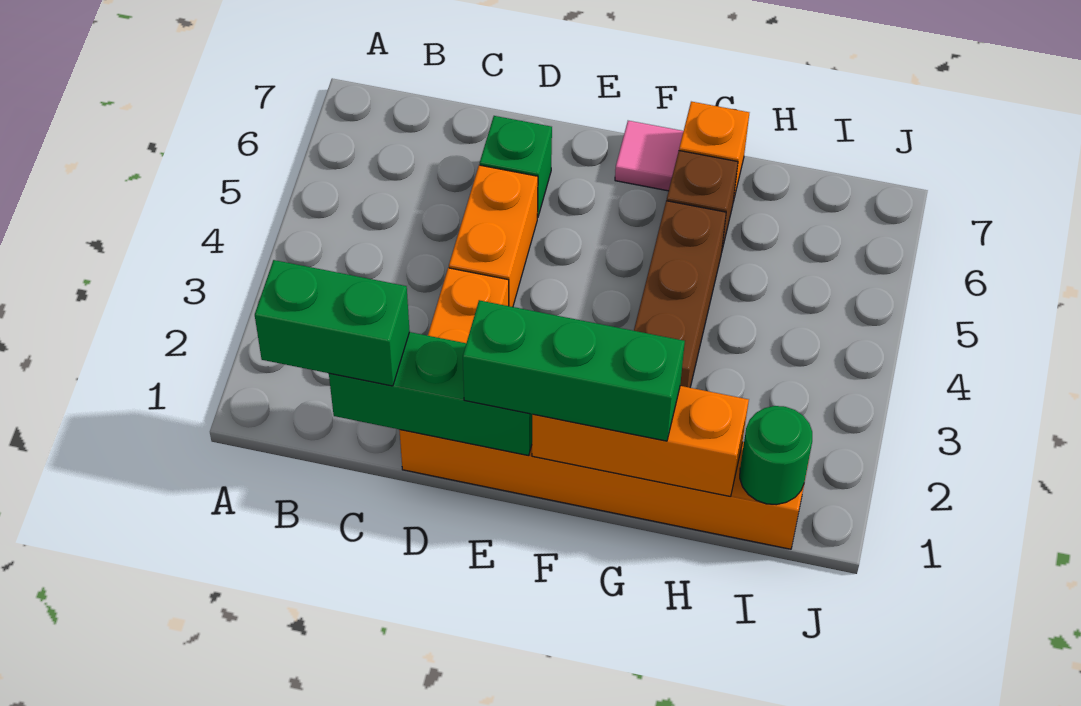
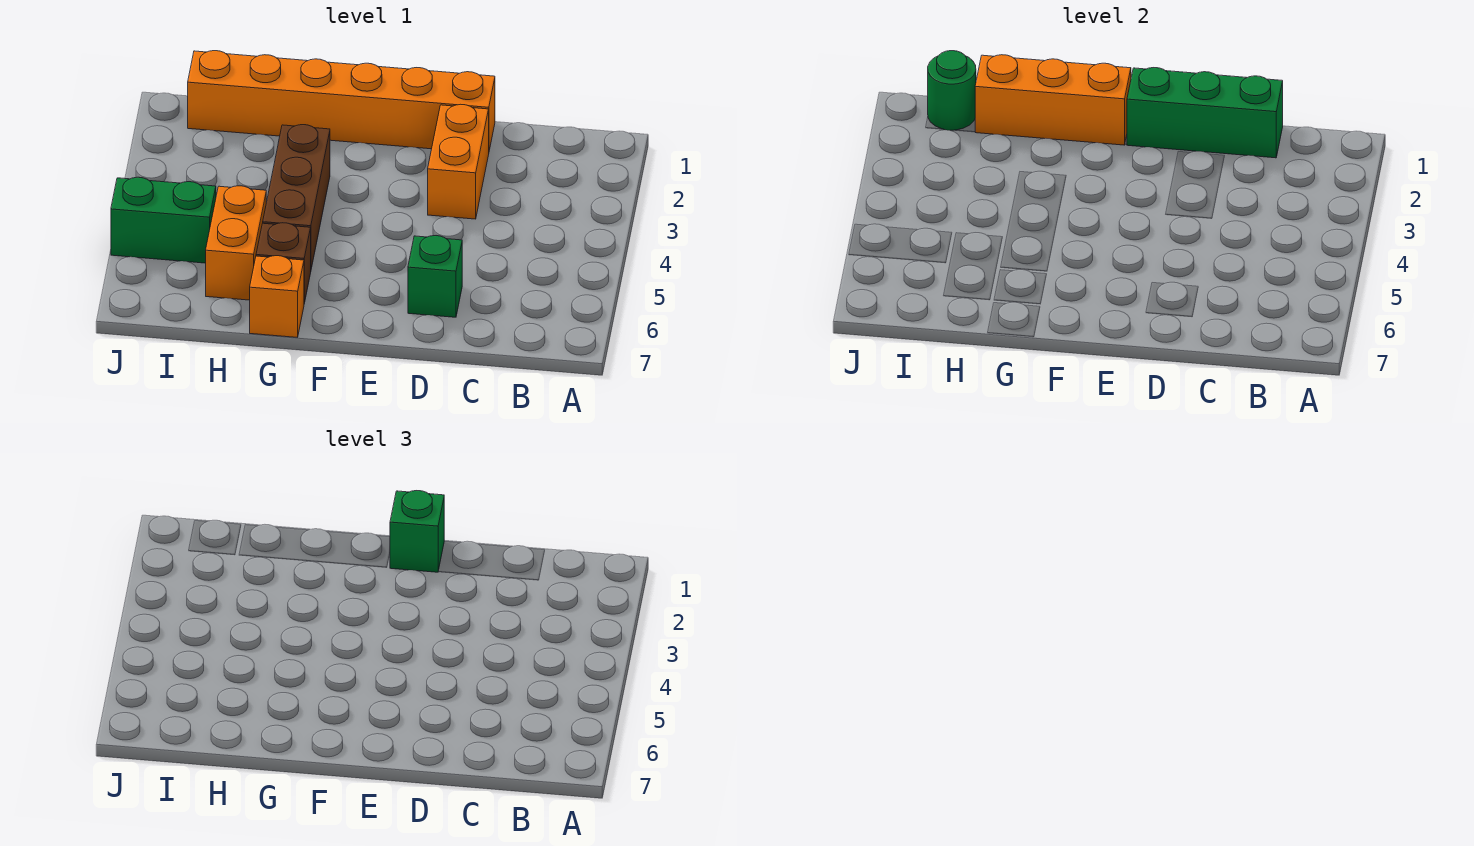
green brick B1:C1 level 3 -> green brick I5:J5 level 1
orange brick D4:D5 level 1 -> orange brick H5:H6 level 1
green brick E1:G1 level 3 -> green brick E1 level 3
pink tile F7 level 1 -> none

